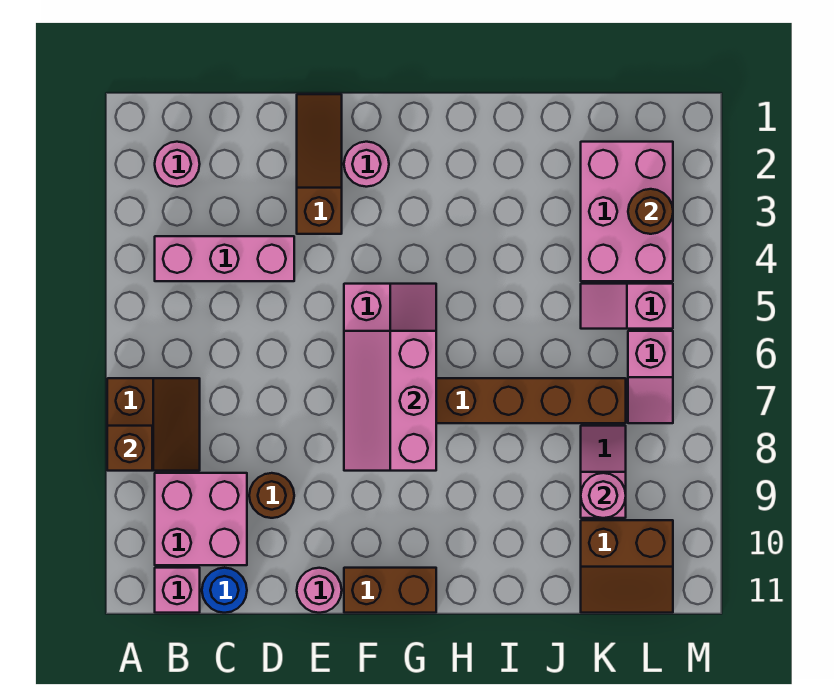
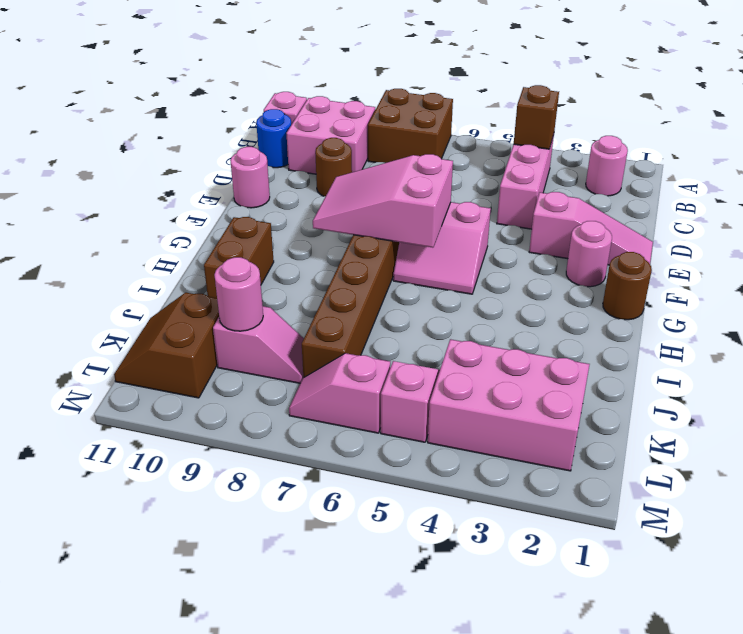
brown slope A7:B8 level 1 top A -> brown brick A7:B8 level 1
brown brick A8 level 2 -> brown brick B4 level 2
brown slope E1:E3 level 1 top 3 -> pink slope E1:E3 level 1 top 3
pink slope F6:G8 level 2 top G -> pink slope F6:G8 level 2 top 6
brown brick F11:G11 level 1 -> brown brick H10:I10 level 1
brown round brick L3 level 2 -> brown round brick G1 level 1

